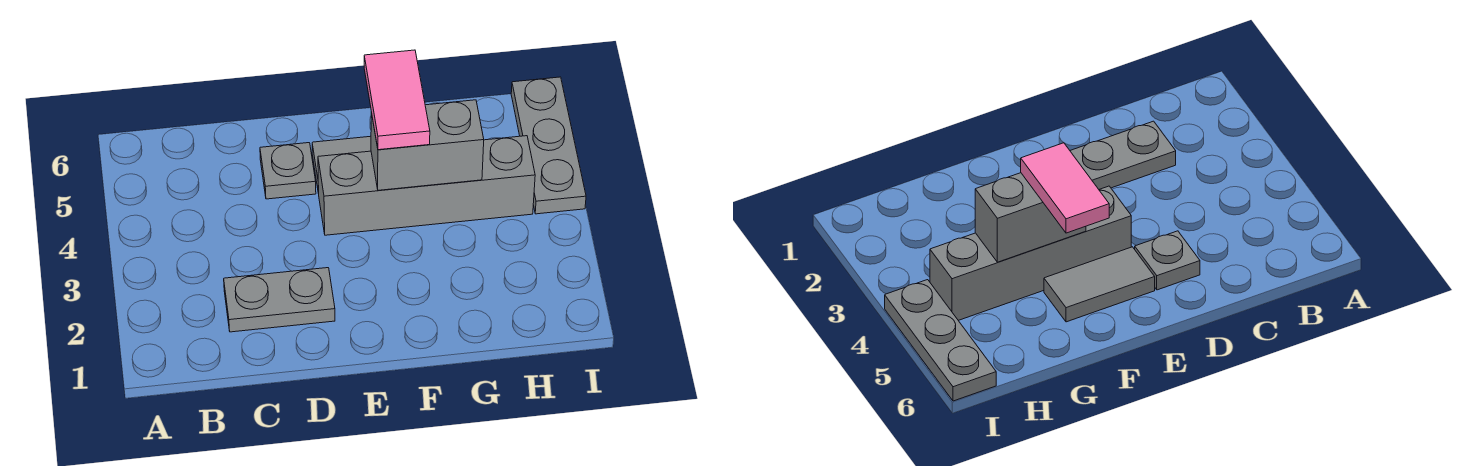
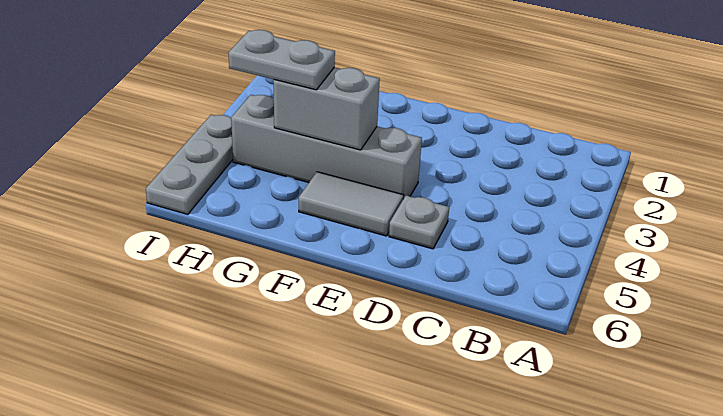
grey plate C2:D2 level 1 -> grey plate G4:H4 level 3
pink tile F4:F5 level 3 -> none

